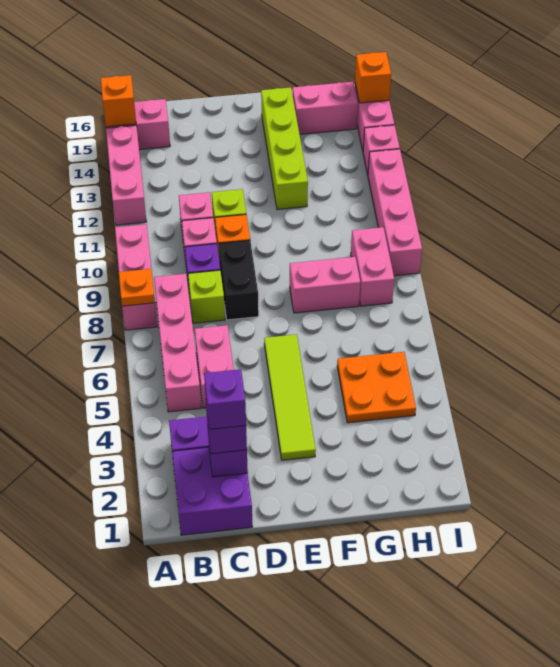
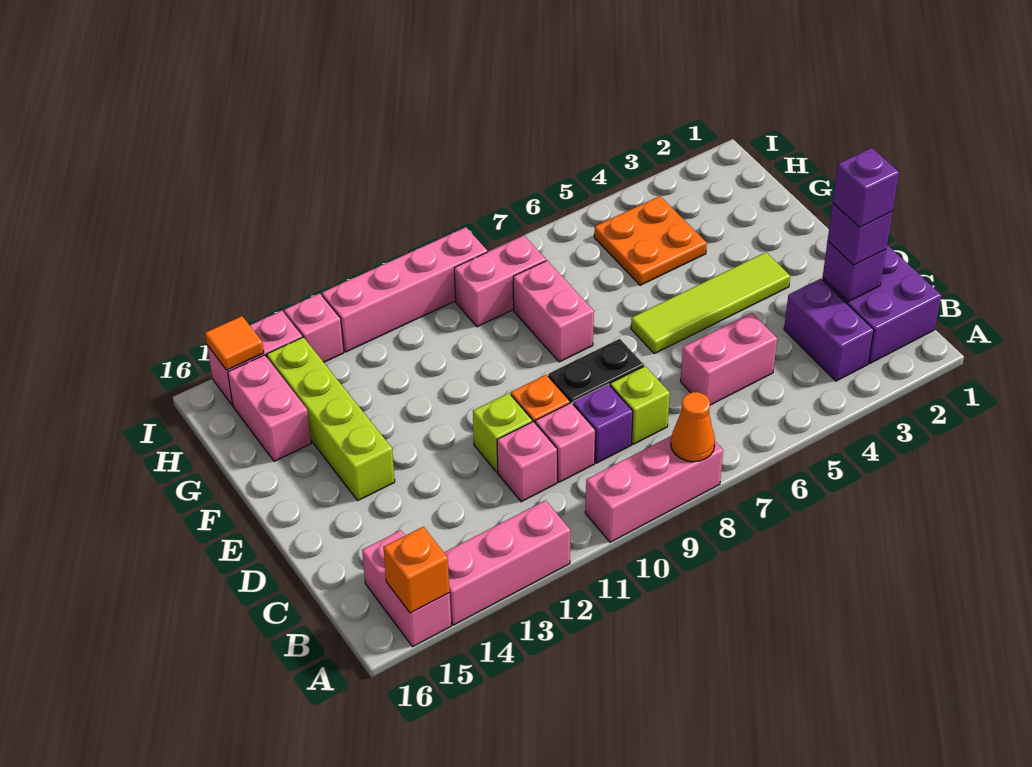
orange plate A8 level 2 -> orange cone A8 level 2
pink brick B5:B8 level 1 -> none
lime brick F12:F15 level 1 -> lime brick E14:H14 level 1
orange brick I15 level 2 -> orange tile I15 level 2

